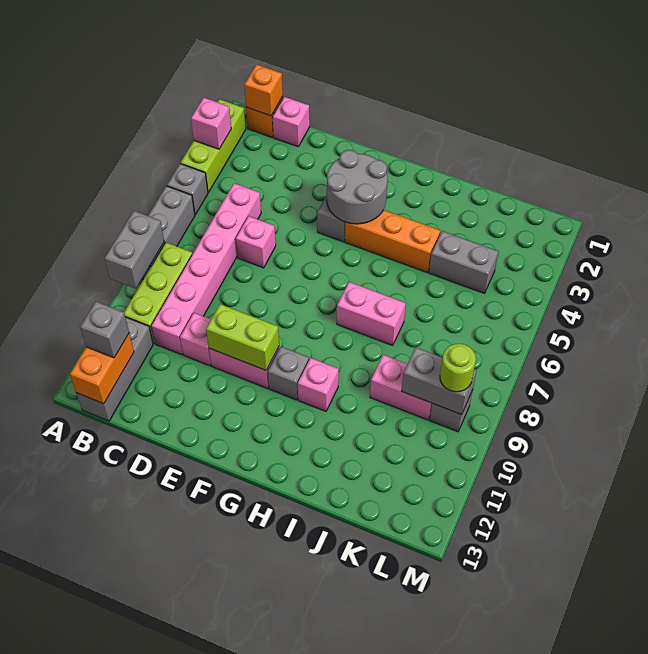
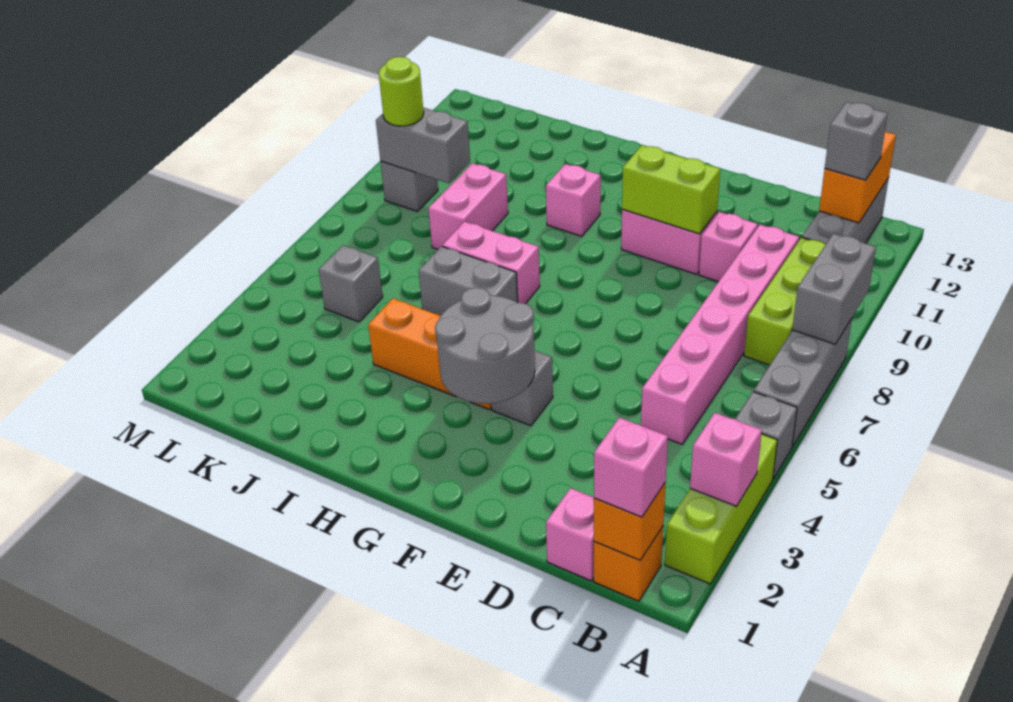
pink brick D6 level 1 -> pink brick B1 level 3
grey brick G10 level 1 -> grey brick K5 level 1
grey brick J4:K4 level 1 -> grey brick H6:I6 level 1
pink brick J9:K9 level 1 -> pink brick J8:J9 level 1

